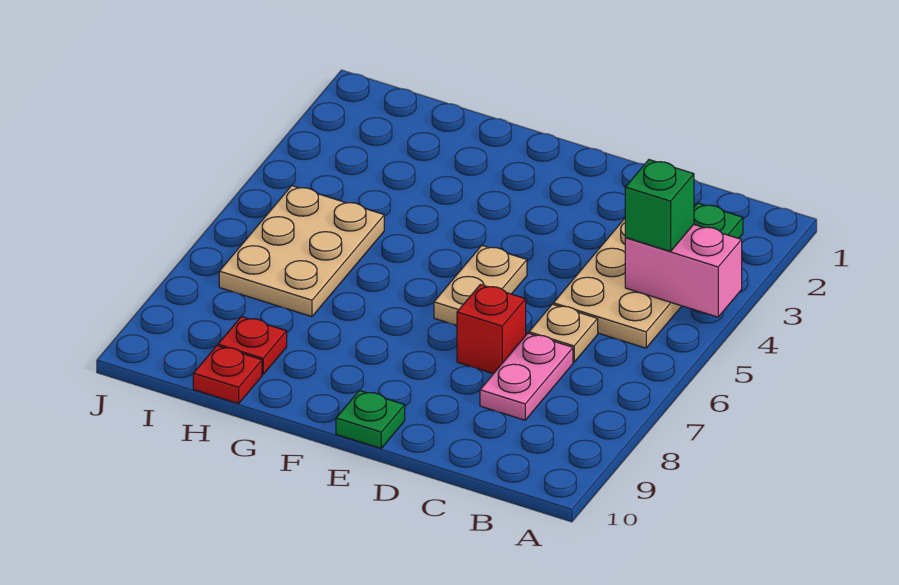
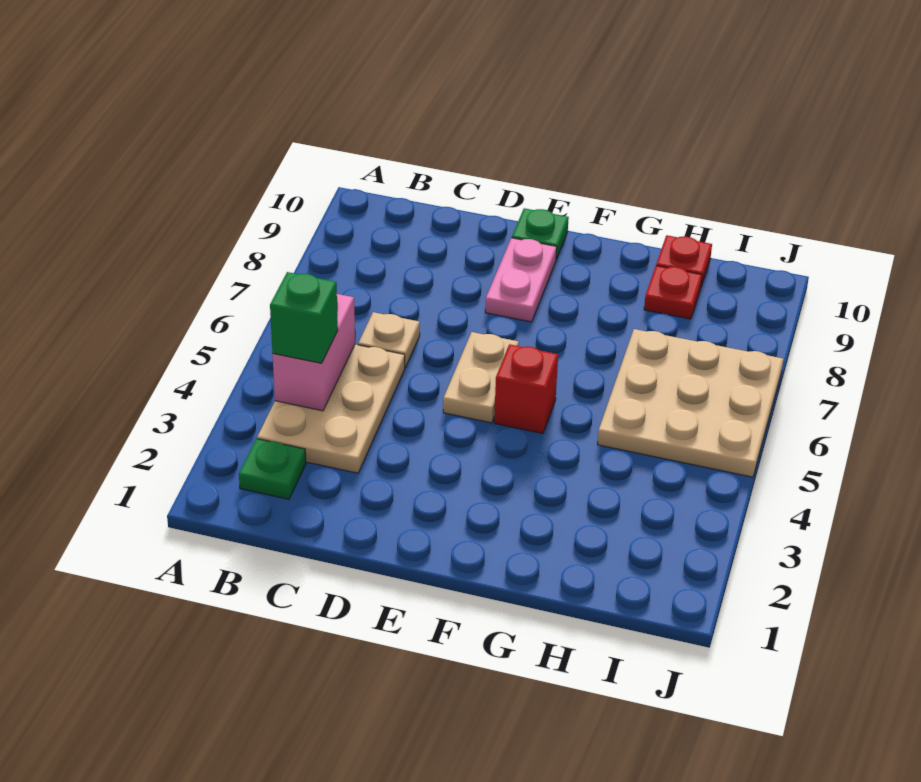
pink brick A4:B4 level 2 -> pink brick B4:B5 level 2
pink plate C7:C8 level 1 -> pink plate E8:E9 level 1
red brick D7 level 1 -> red brick F5 level 1
tan plate H5:I7 level 1 -> tan plate H5:J7 level 1

